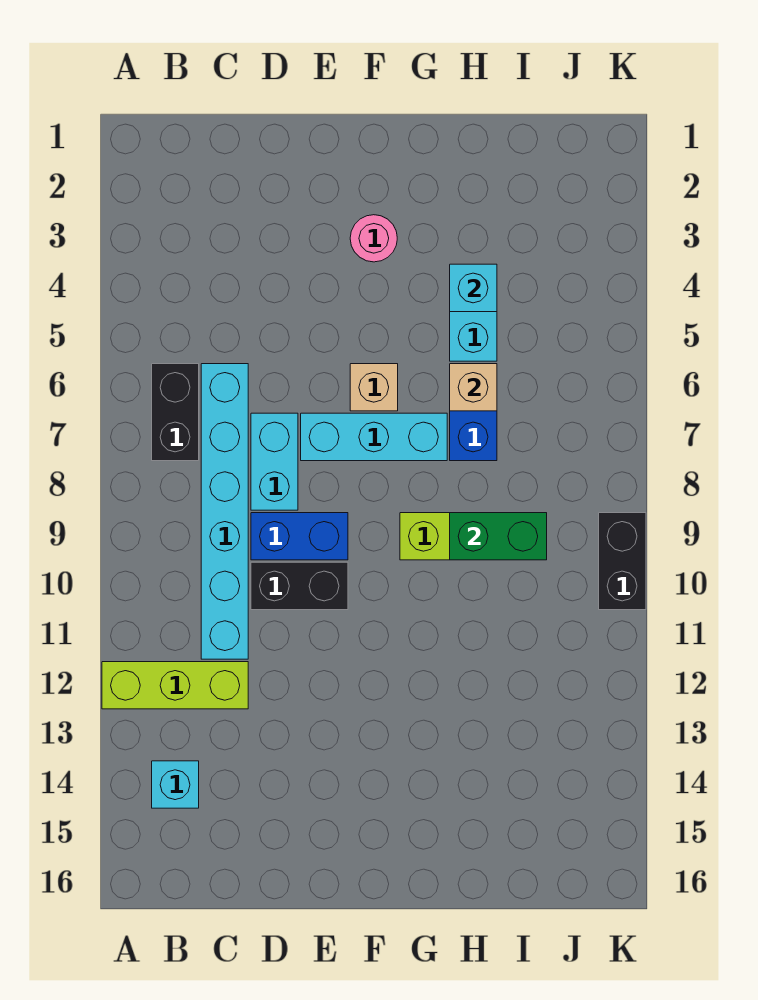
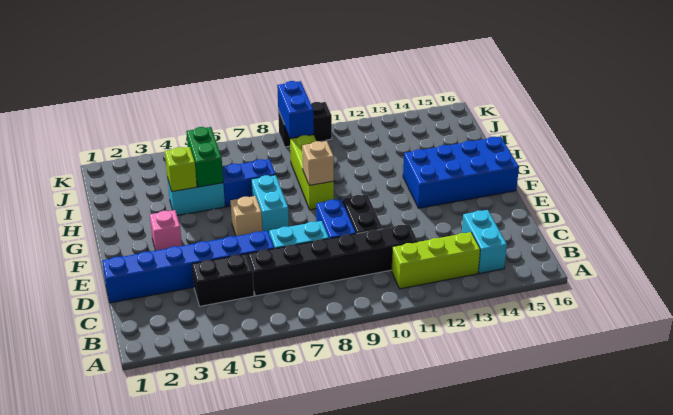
lime brick A12:C12 level 1 -> lime brick B11:B13 level 1
black brick B6:B7 level 1 -> black brick C4:C5 level 1
cyan brick B14 level 1 -> cyan brick B14:C14 level 1
cyan brick C6:C11 level 1 -> black brick C6:C11 level 1
none -> blue brick D1:D6 level 1
cyan brick E7:G7 level 1 -> cyan brick F7:G7 level 1
pink round brick F3 level 1 -> pink brick F3 level 1
none -> blue brick F13:G16 level 1
cyan brick H4 level 2 -> lime brick H4 level 2
tan brick H6 level 2 -> tan brick G9 level 2
green brick H9:I9 level 2 -> green brick H5:I5 level 2
none -> blue brick J9:K9 level 2

